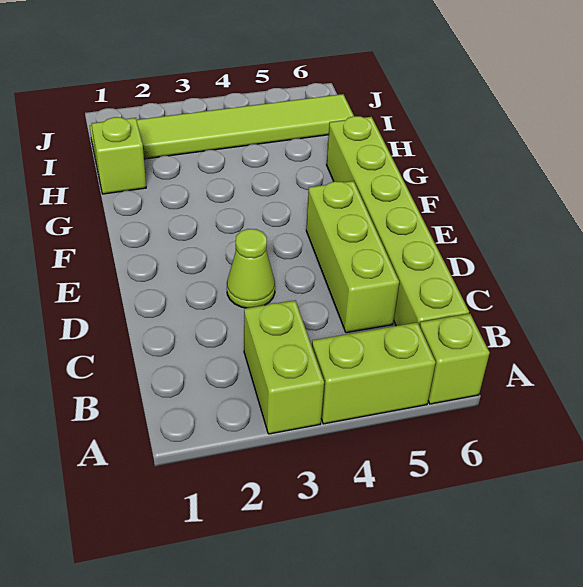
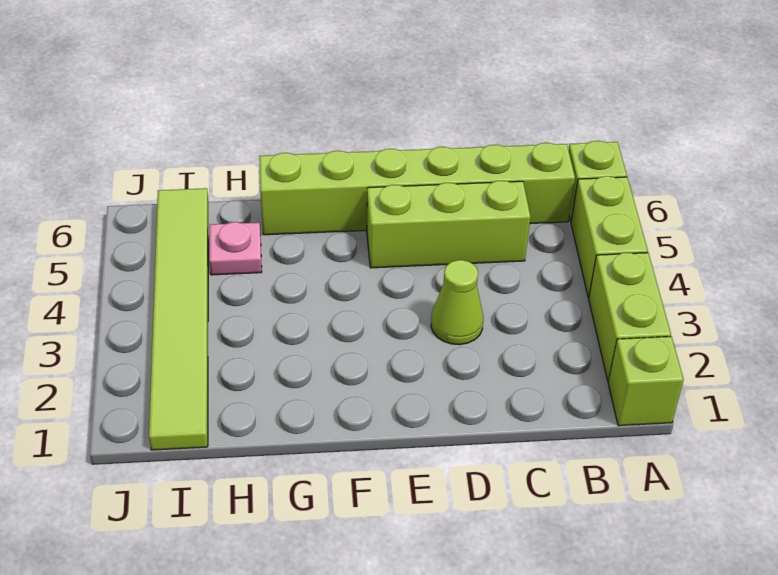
lime brick A3:B3 level 1 -> lime brick A2:A3 level 1
lime brick H1 level 1 -> lime brick A1 level 1
none -> pink plate H5 level 1

